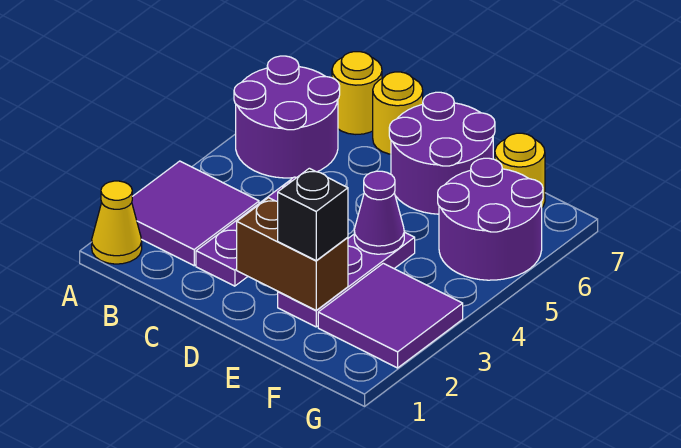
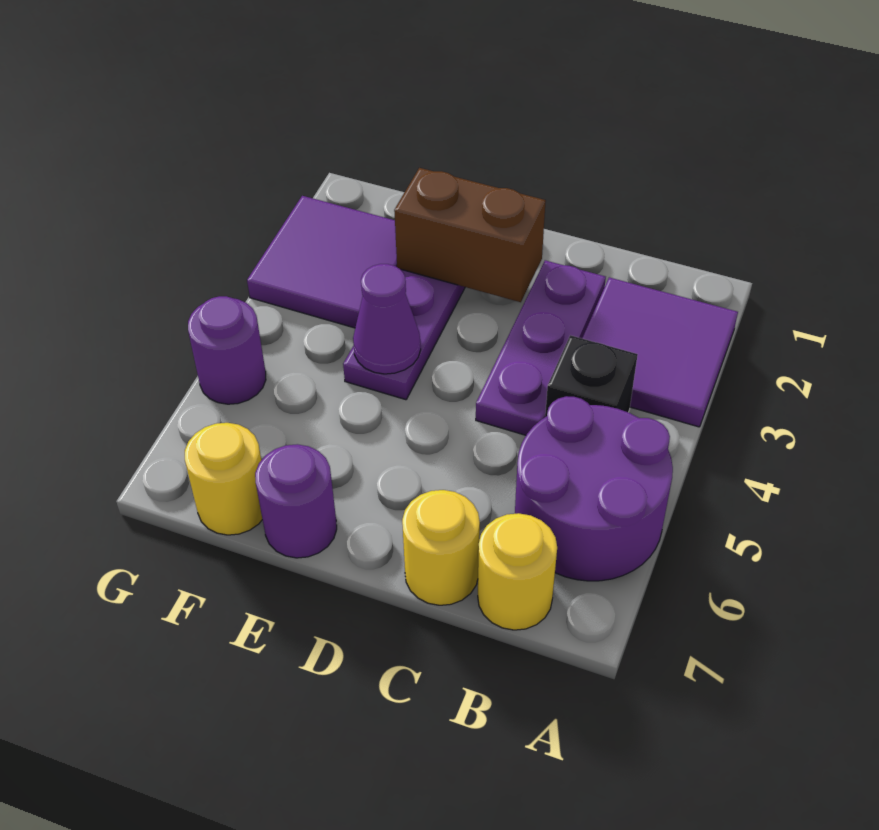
yellow cone A1 level 1 -> none
purple round brick D6:E7 level 1 -> purple round brick E7 level 1
black brick E2 level 3 -> black brick B4 level 1
purple round brick F5:G6 level 1 -> purple round brick G5 level 1

